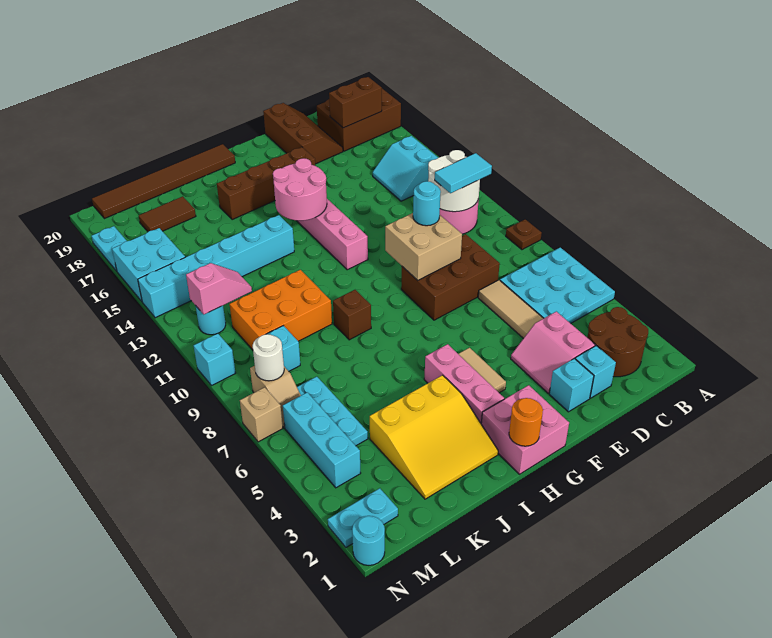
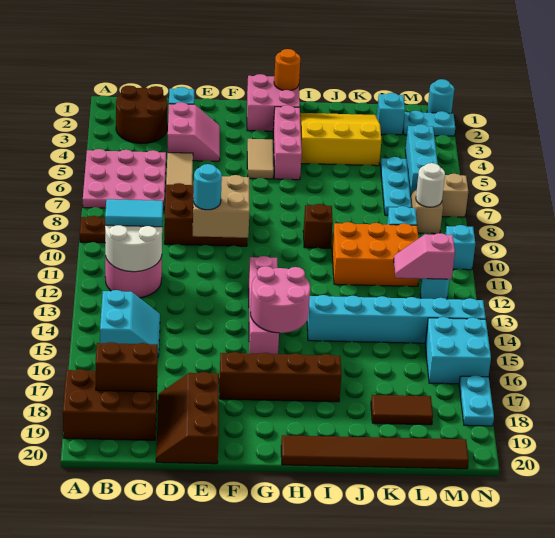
cyan plate A5:C7 level 1 -> pink plate A5:C7 level 1
cyan brick E2 level 1 -> cyan brick L2 level 1

